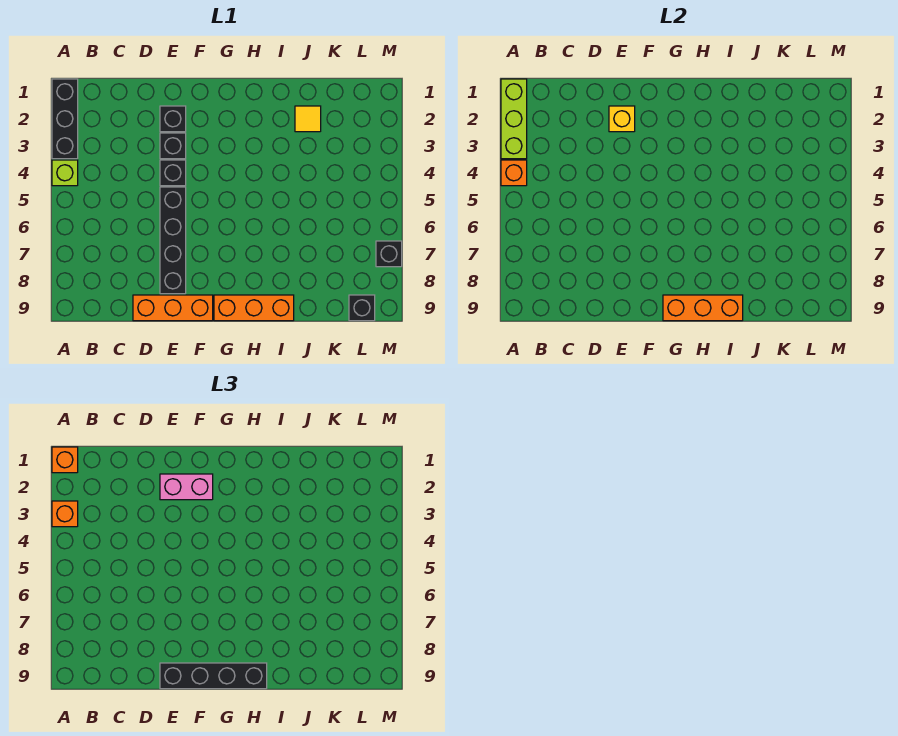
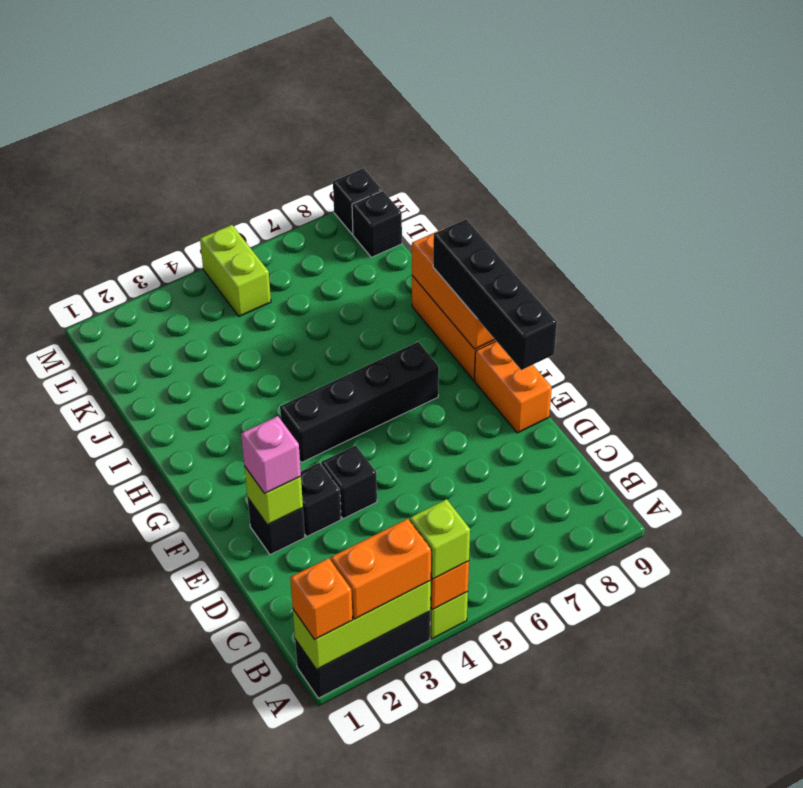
orange brick A3 level 3 -> orange brick A2:A3 level 3
none -> lime brick A4 level 3
orange brick D9:F9 level 1 -> orange brick E9:F9 level 1
yellow brick E2 level 2 -> lime brick E2 level 2
pink brick E2:F2 level 3 -> pink brick E2 level 3
black brick E5:E8 level 1 -> black brick G4:G7 level 1
yellow tile J2 level 1 -> none
none -> lime brick L5:M5 level 1
black brick M7 level 1 -> black brick M9 level 1

